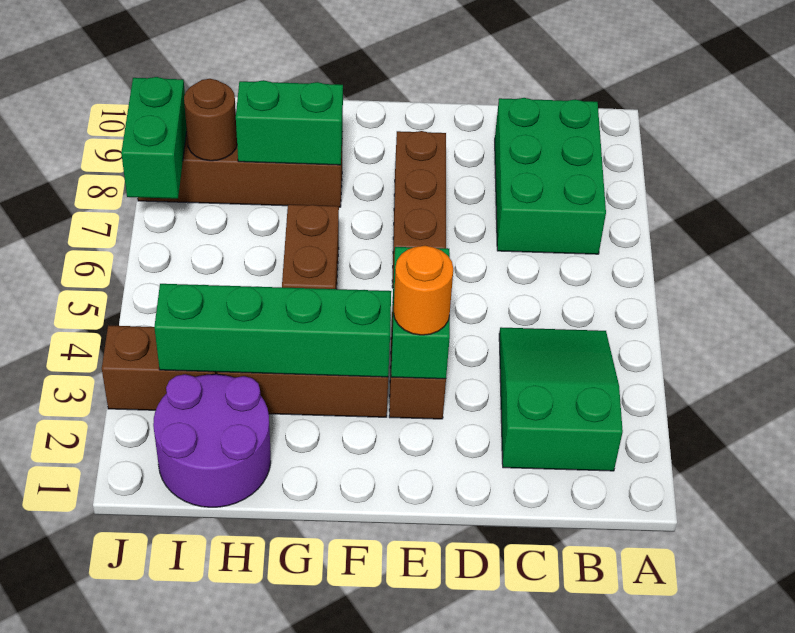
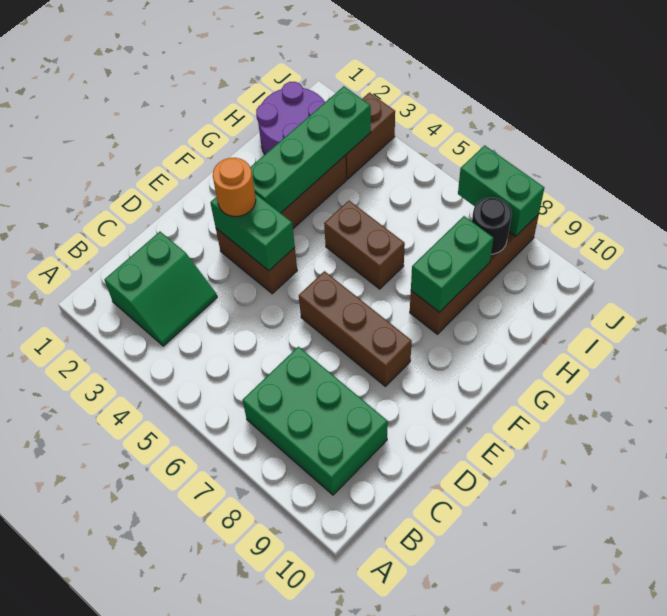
green slope B2:C4 level 1 top 2 -> green slope B2:C3 level 1 top 2
brown round brick I8 level 2 -> black round brick I8 level 2

